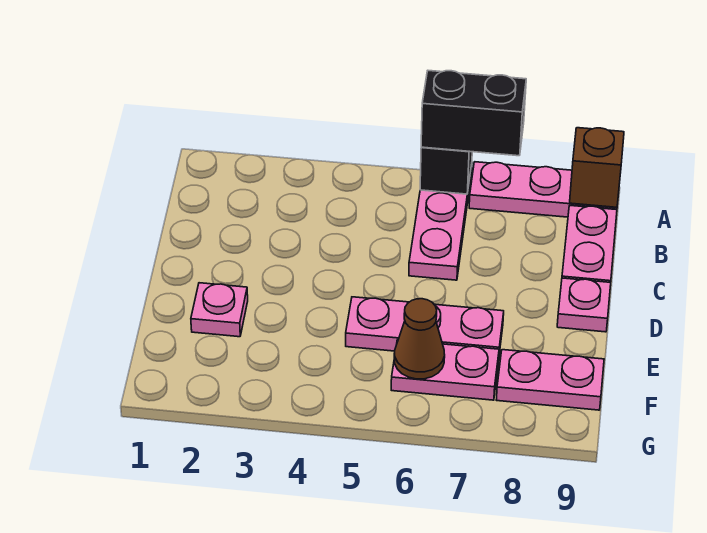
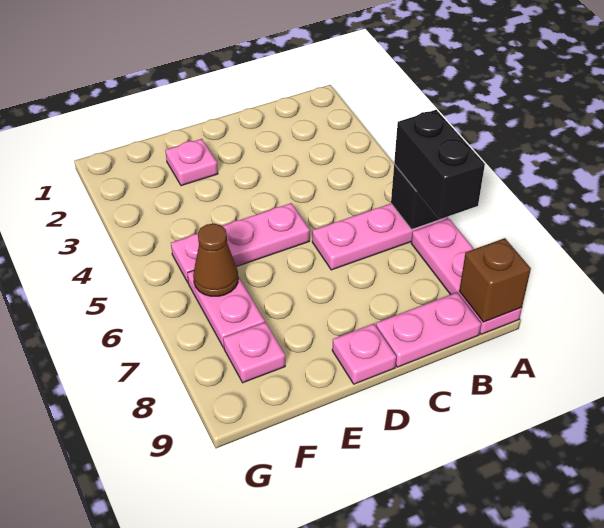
pink plate E5:E7 level 1 -> pink plate D5:F5 level 1
pink plate F8:F9 level 1 -> pink plate F8 level 1

